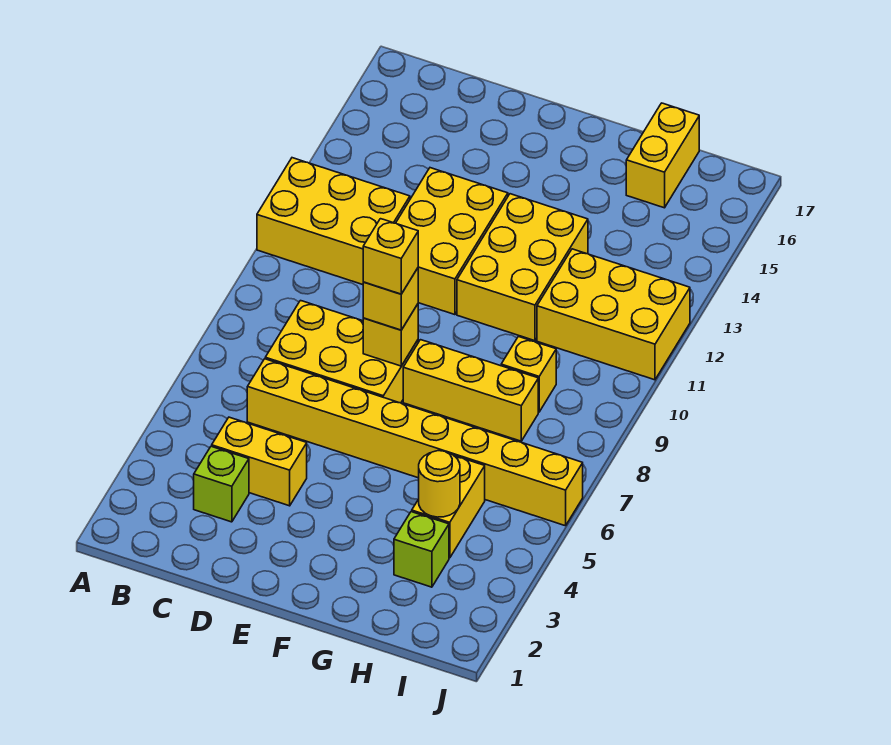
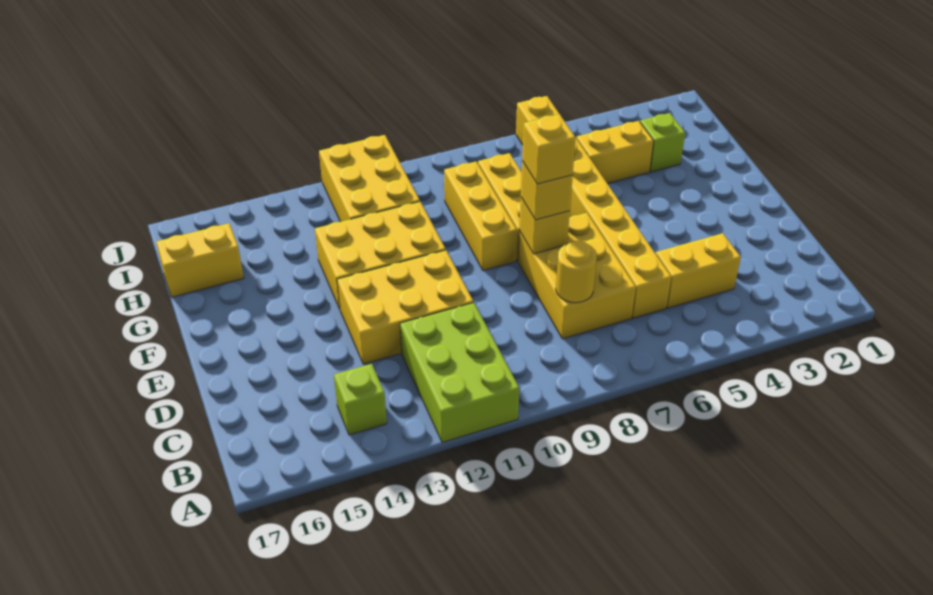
yellow brick A11:C12 level 1 -> lime brick A11:C12 level 1
lime brick C3 level 1 -> lime brick B14 level 1
yellow brick C4:D4 level 1 -> yellow brick C4:C5 level 1
yellow round brick H4 level 2 -> yellow round brick C8 level 2
yellow brick H9 level 1 -> yellow brick F9:H9 level 1

